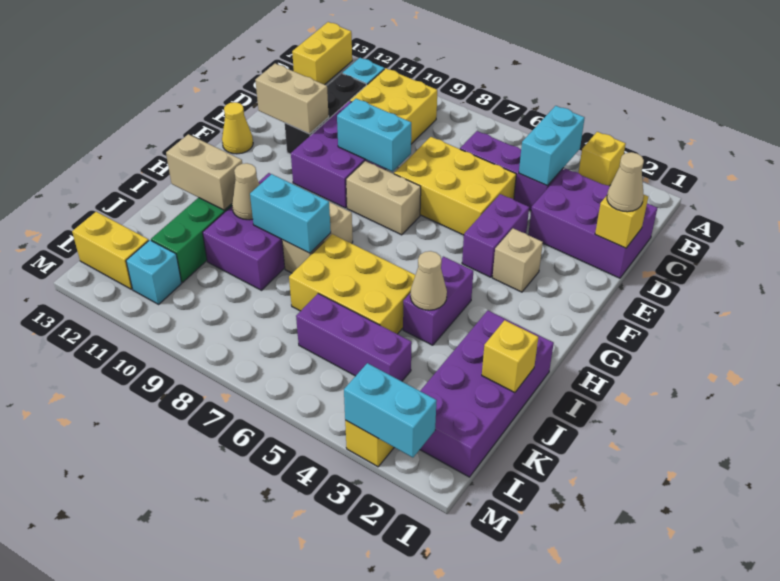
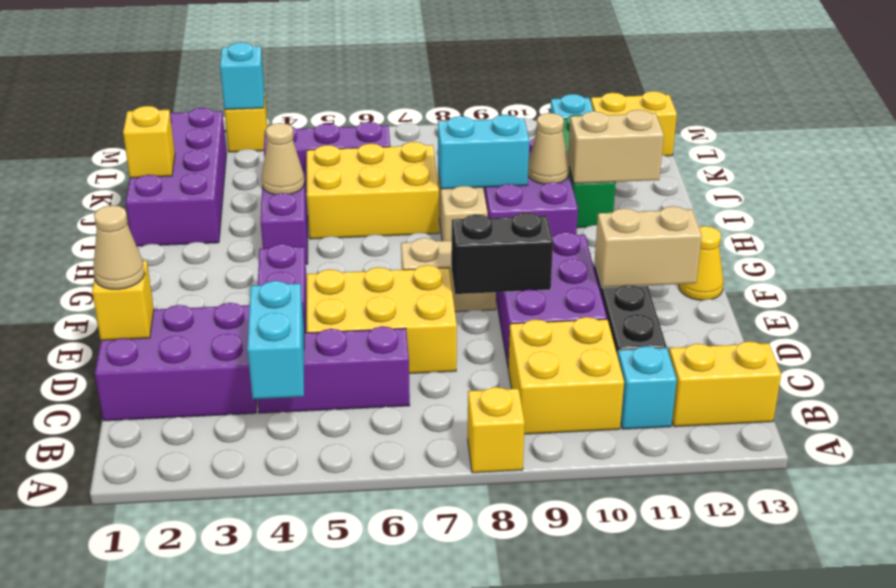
yellow brick A3 level 1 -> yellow brick A8 level 1
yellow brick A13:B13 level 1 -> yellow brick B12:B13 level 1
cyan brick E8:E9 level 2 -> black brick E8:E9 level 2
tan brick F3 level 1 -> none
cyan brick M2:M3 level 2 -> cyan brick M3 level 2

